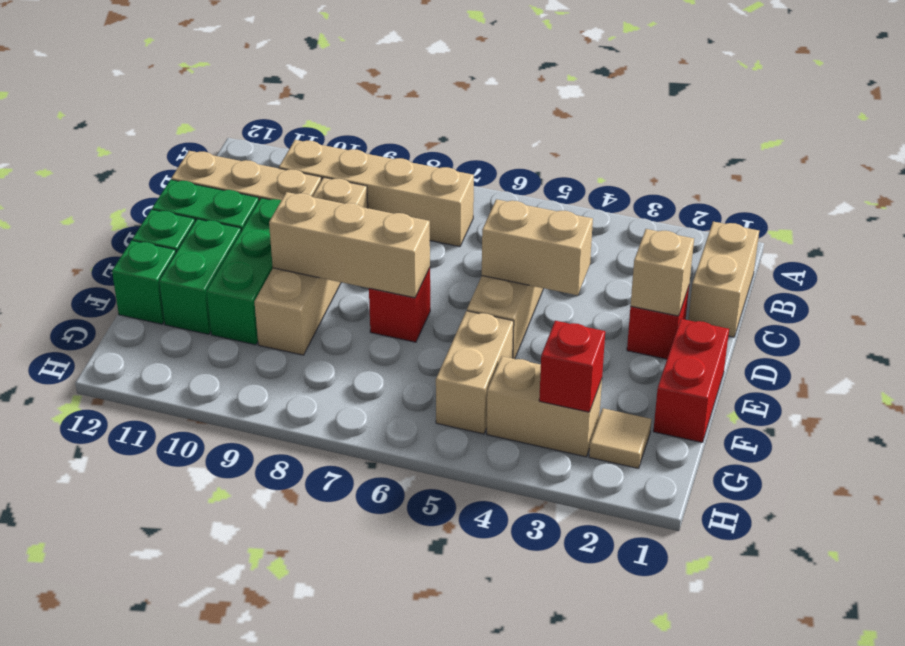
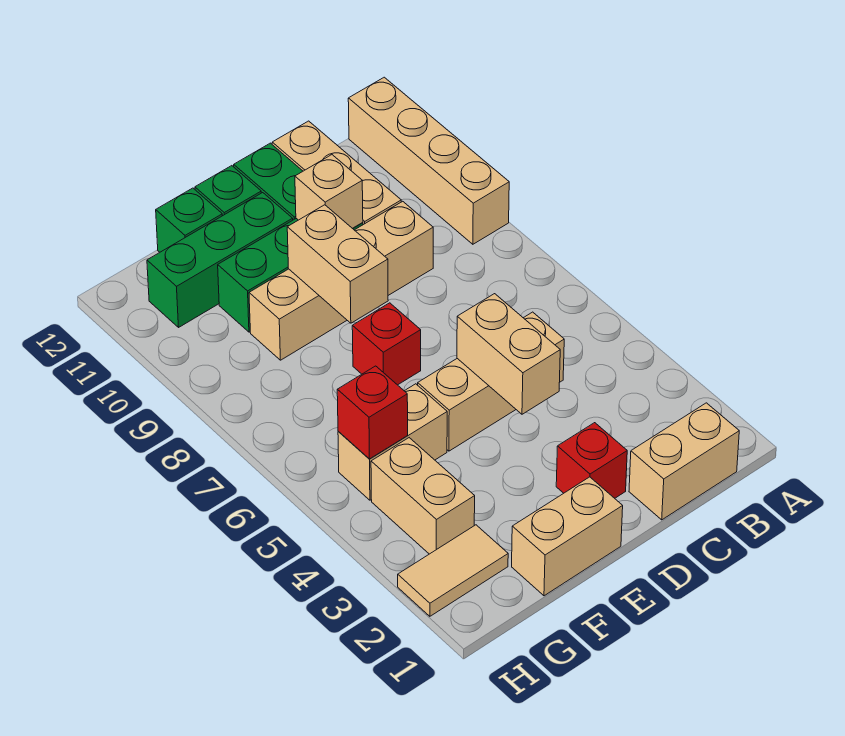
tan brick B7:B10 level 1 -> tan brick A9:A12 level 1
tan brick D2 level 2 -> tan brick D10 level 2
red brick E1:F1 level 1 -> tan brick E1:F1 level 1
tan brick E7:E9 level 2 -> tan brick E8:E9 level 2
green brick E11:F11 level 1 -> green brick E11:G11 level 1
tan tile G2 level 1 -> tan tile G2:H2 level 1
red brick G3 level 2 -> red brick G5 level 2

